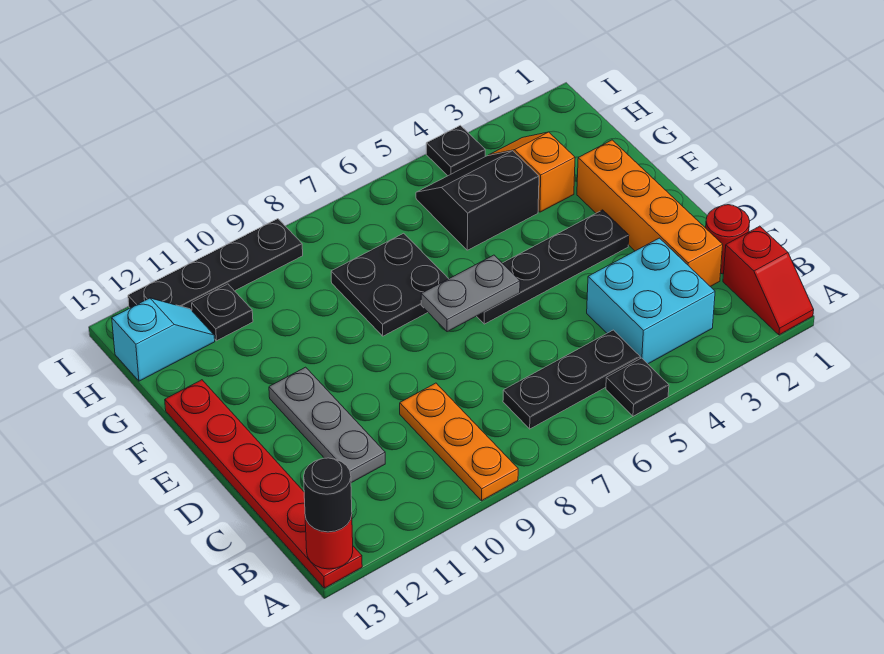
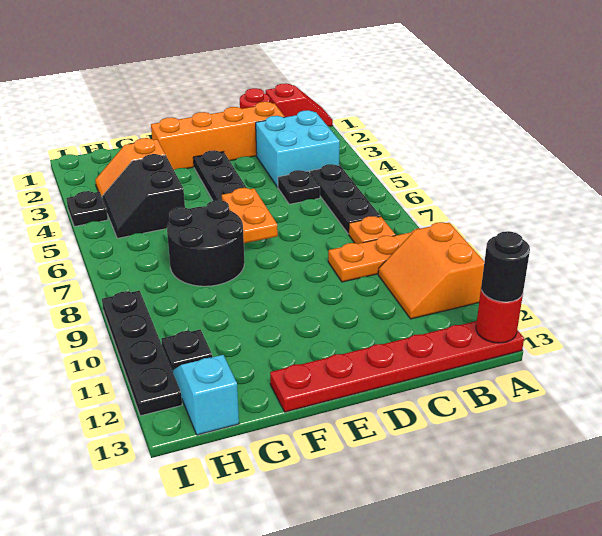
black plate A5 level 1 -> black plate C5 level 1
none -> orange slope A10:B11 level 1 top A
none -> orange plate B8 level 1
grey plate C11:E11 level 1 -> none
grey plate E6:E7 level 2 -> orange plate E6:E7 level 2
black plate F7:G8 level 1 -> black round brick F7:G8 level 1

